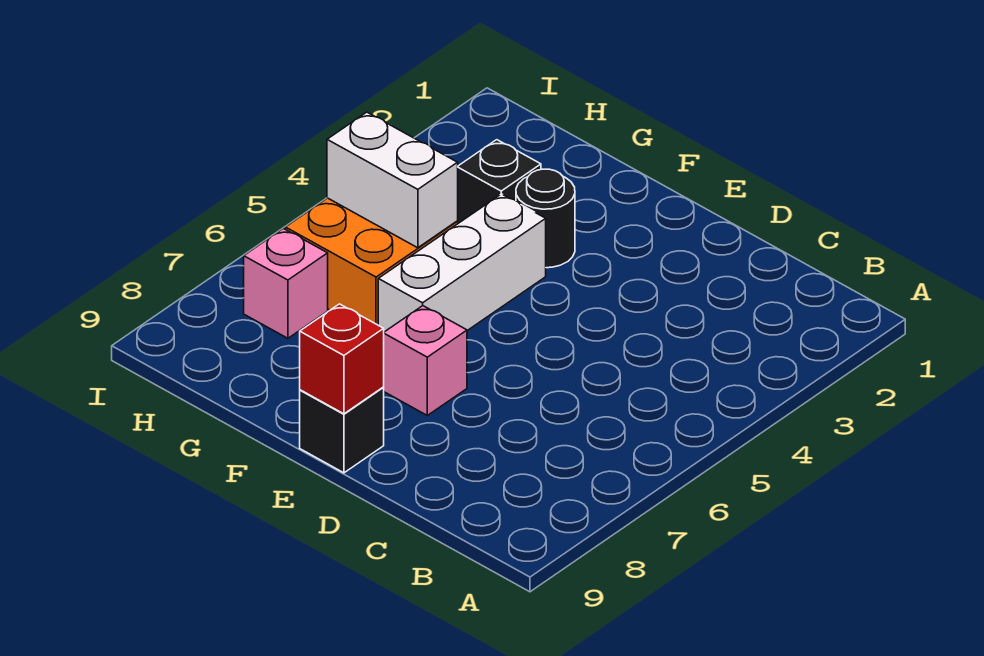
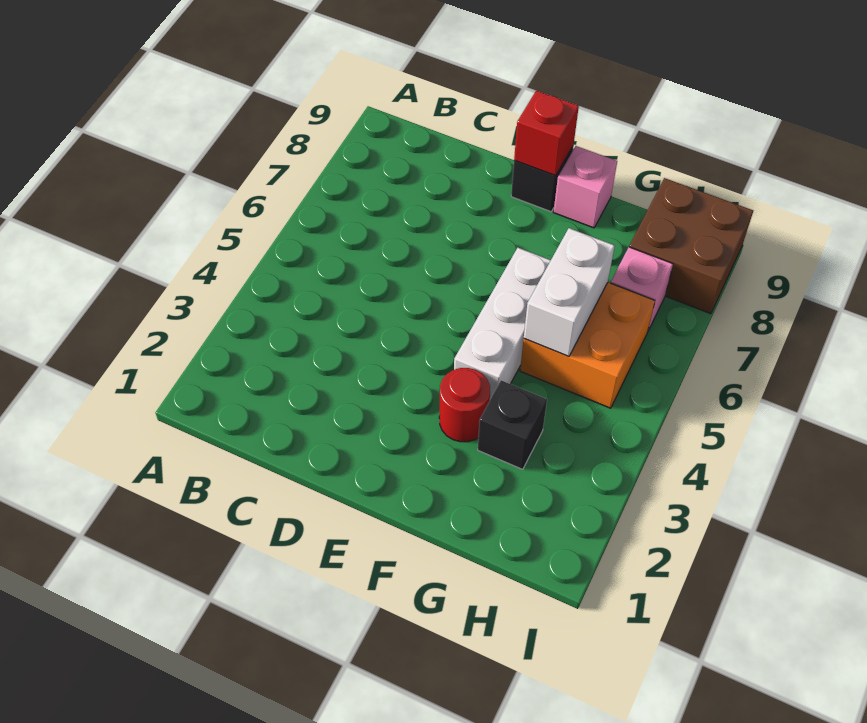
pink brick E7 level 1 -> pink brick F9 level 1
black round brick F3 level 1 -> red round brick F3 level 1
white brick G5:H5 level 2 -> white brick G5:G6 level 2
none -> brown brick H8:I9 level 1

